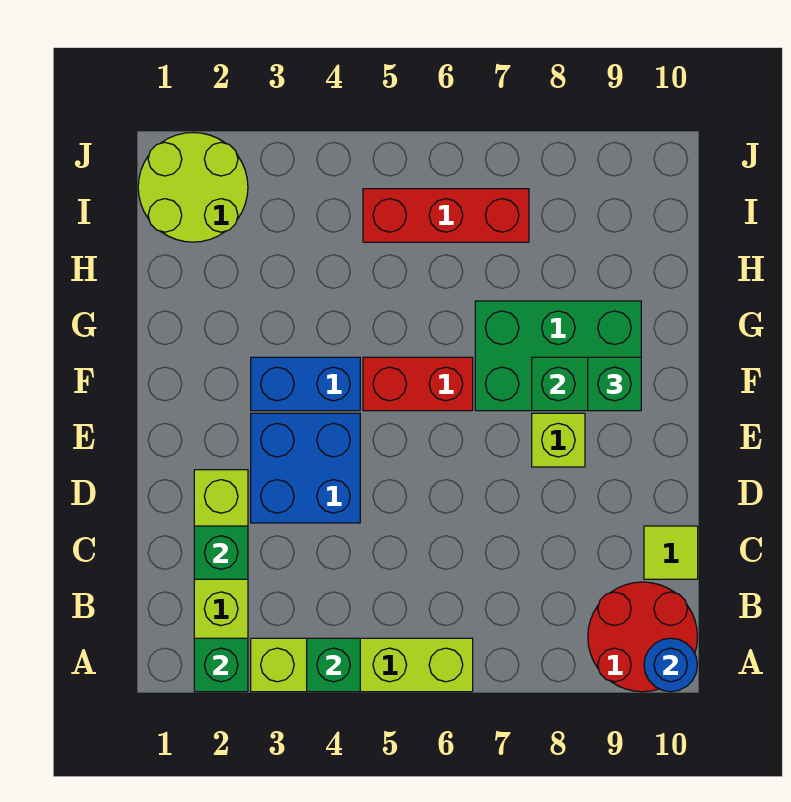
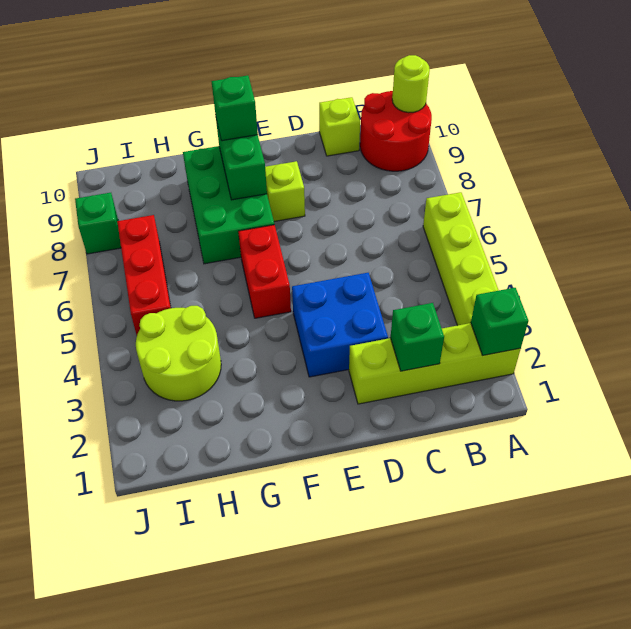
green brick A4 level 2 -> green brick J8 level 1
blue round brick A10 level 2 -> lime round brick A10 level 2
lime tile C10 level 1 -> lime brick C10 level 1
blue brick F3:F4 level 1 -> none
lime round brick I1:J2 level 1 -> lime round brick H3:I4 level 1

